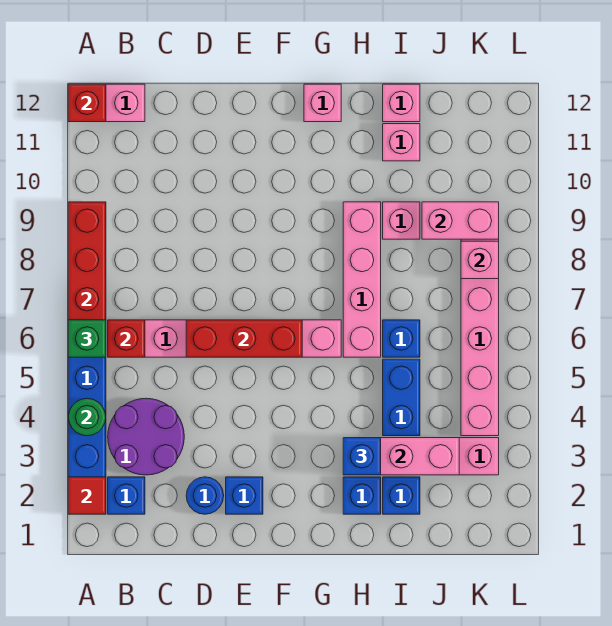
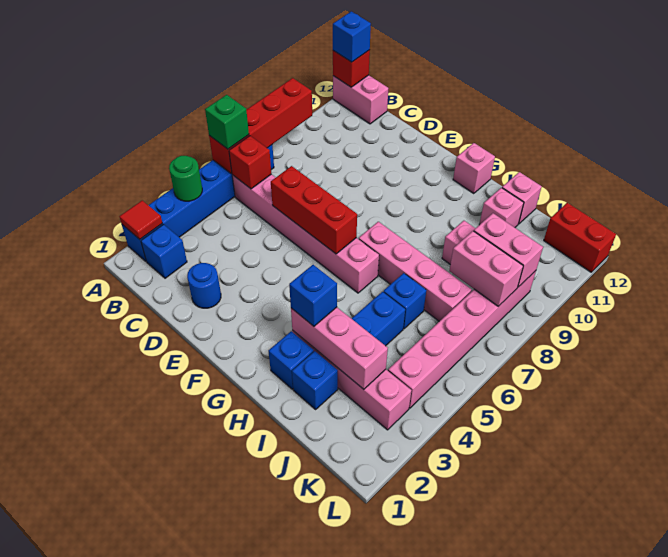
purple round brick B3:C4 level 1 -> none
blue brick E2 level 1 -> blue brick A12 level 3
pink brick H6:H9 level 1 -> pink brick G7:J7 level 1
pink brick K8 level 2 -> pink brick J8:K8 level 2
none -> red brick K12:L12 level 1

